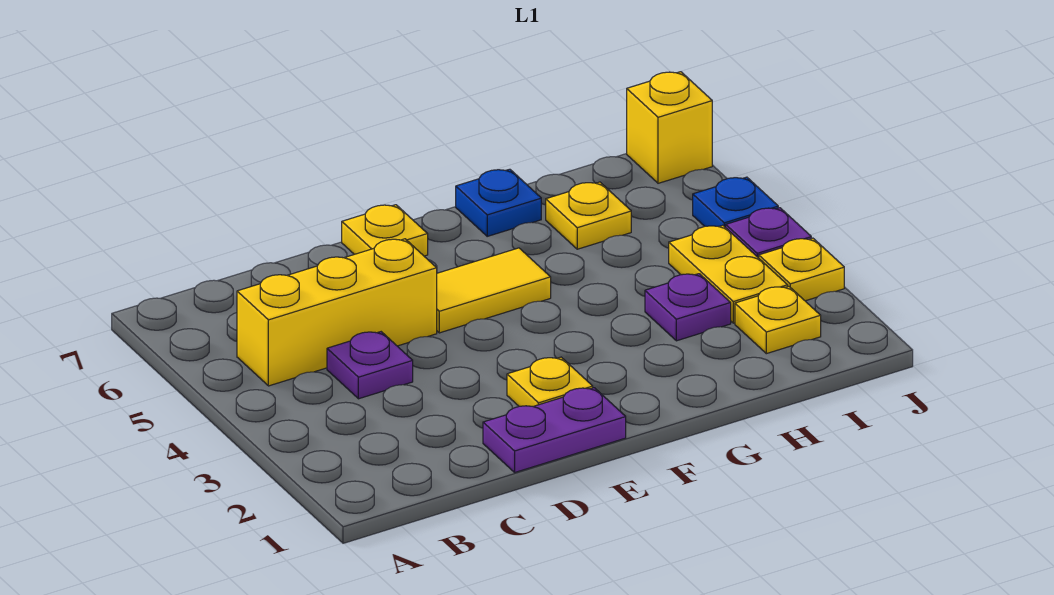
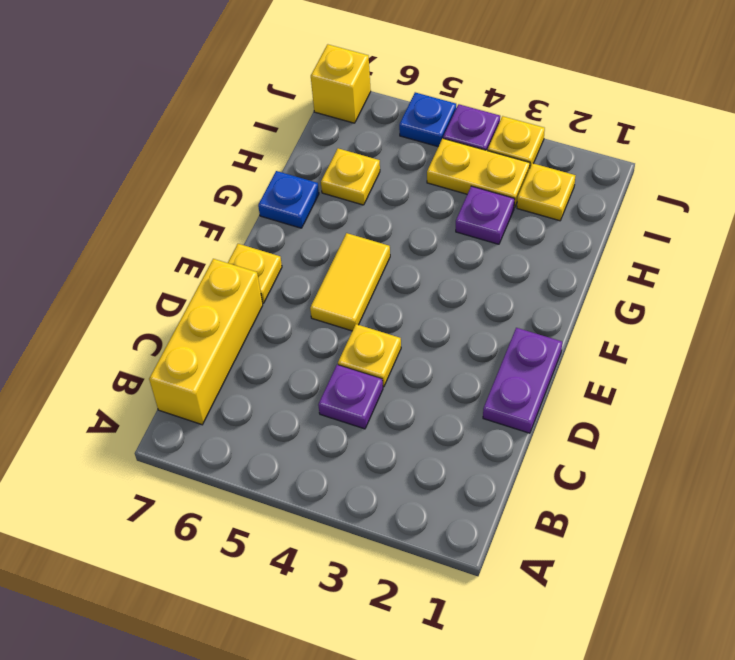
yellow brick B5:D5 level 1 -> yellow brick B7:D7 level 1
yellow plate E2 level 1 -> yellow plate D4 level 1

